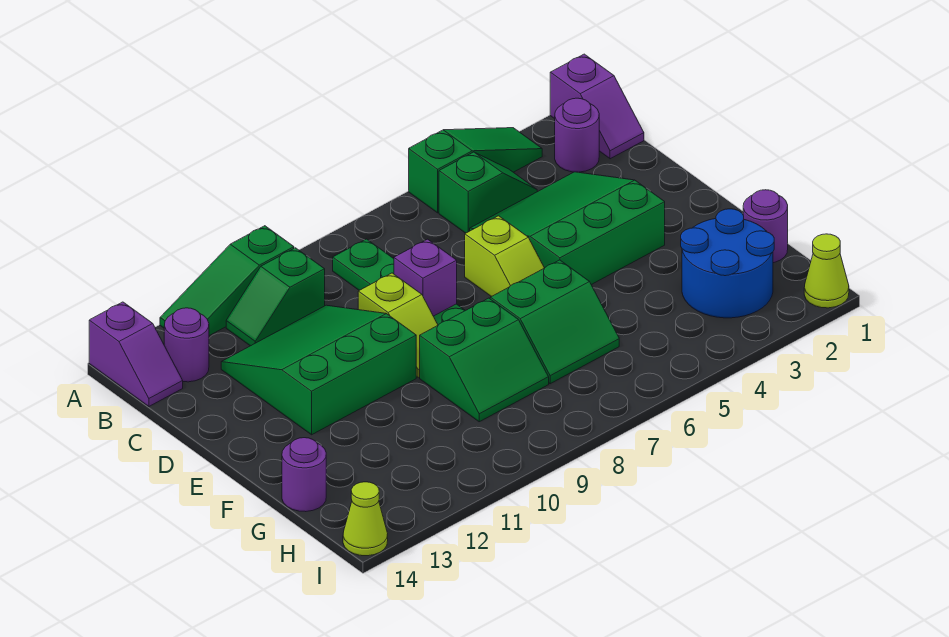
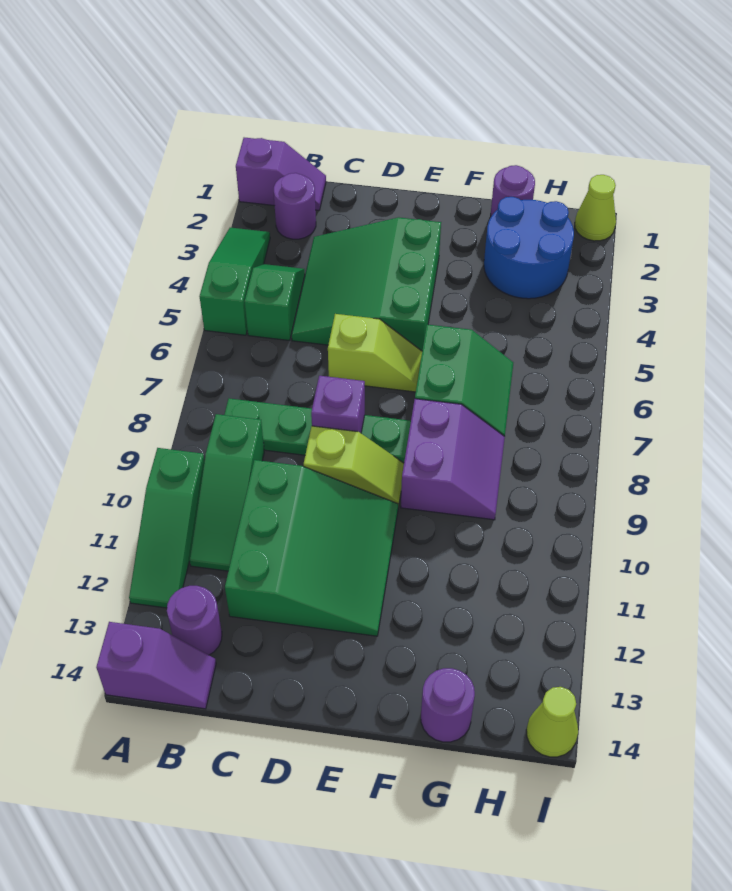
green slope B10:B11 level 1 top 10 -> green slope B9:B11 level 1 top 9
green slope C10:E12 level 1 top E -> green slope C10:E12 level 1 top C
green slope F8:G9 level 1 top F -> purple slope F8:G9 level 1 top F

